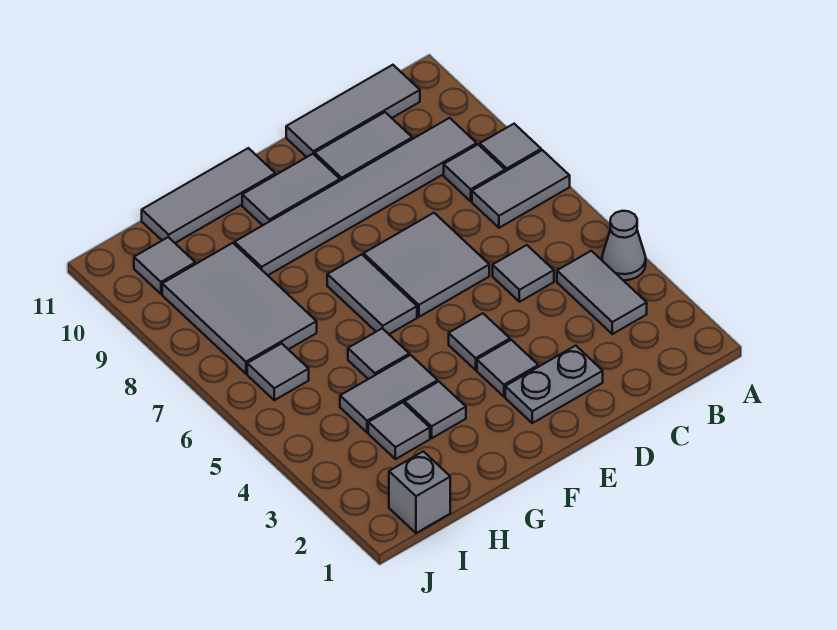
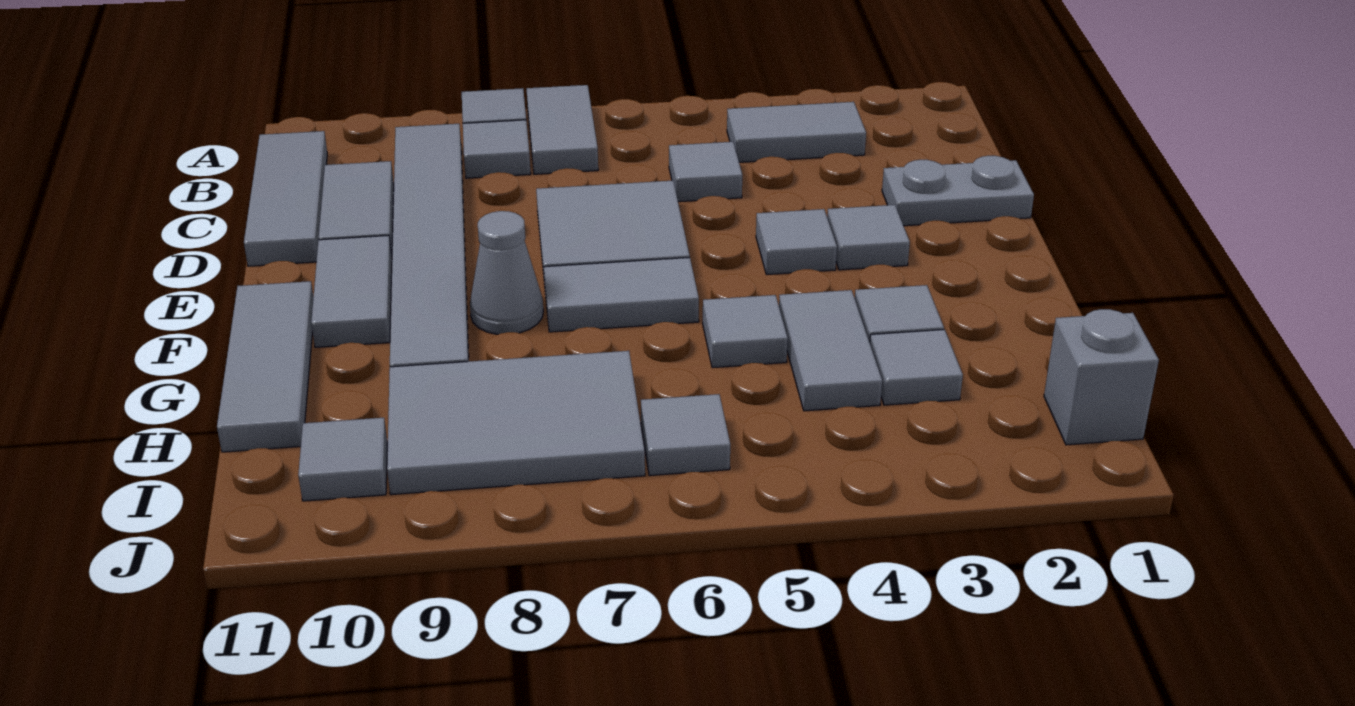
grey cone A4 level 1 -> grey cone F8 level 1
grey plate D2:E2 level 1 -> grey plate D1:D2 level 1

